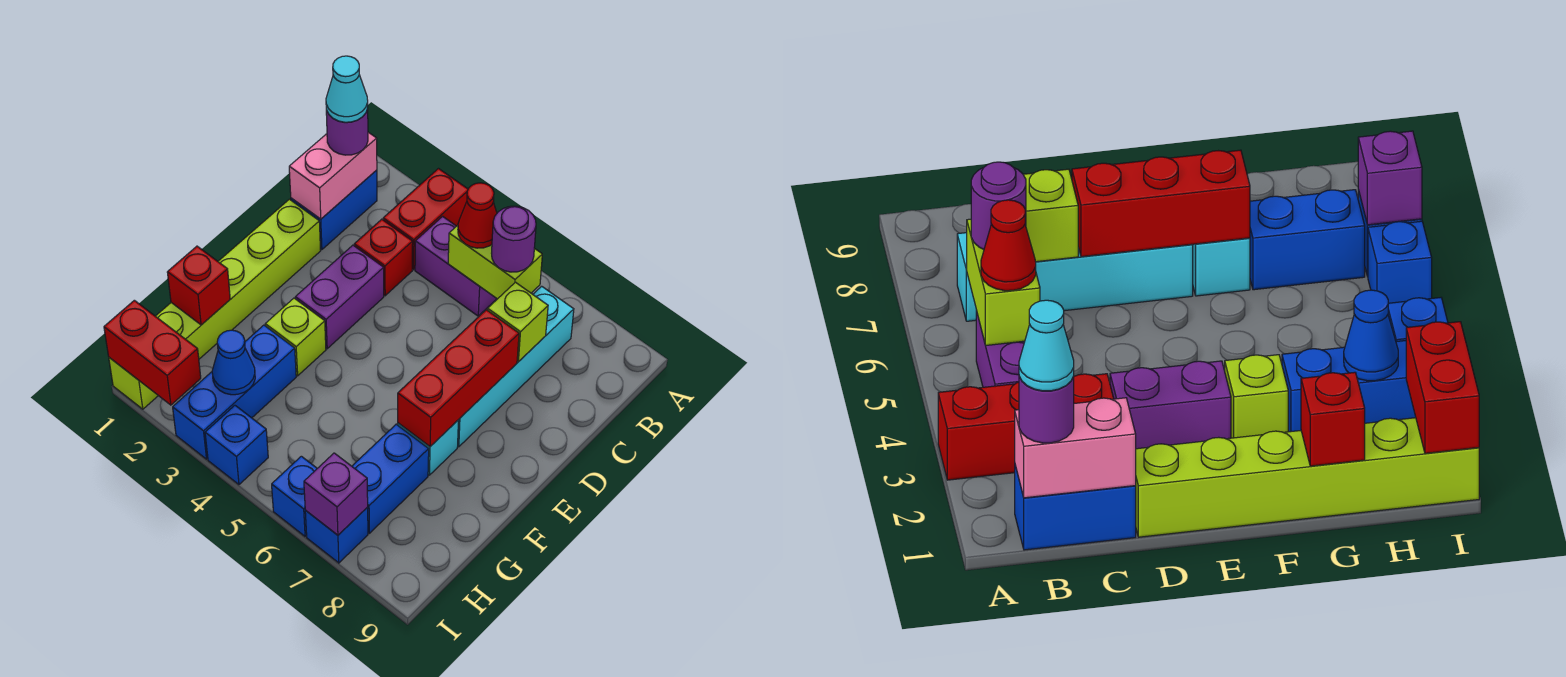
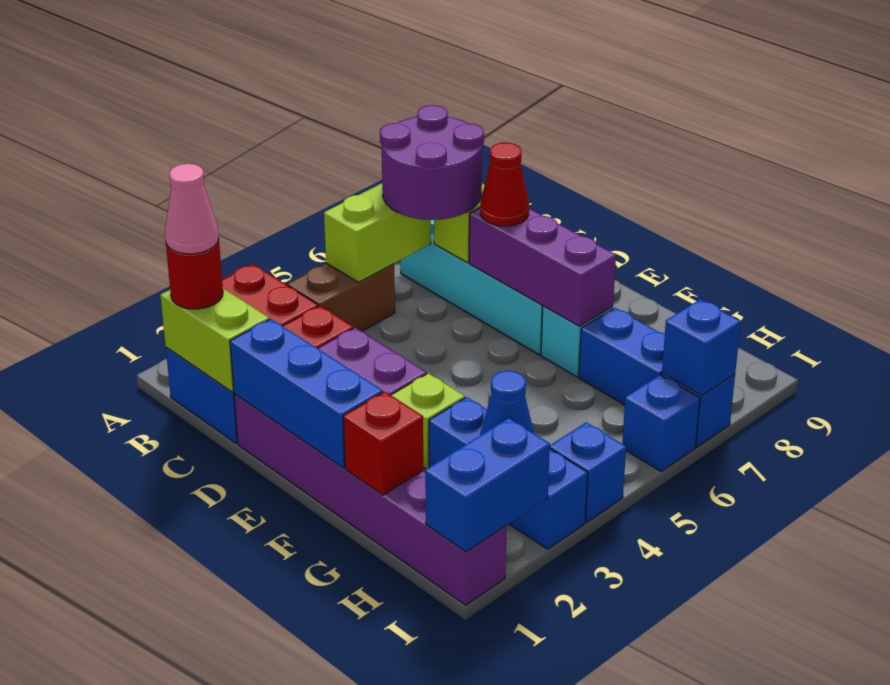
pink brick B1:C1 level 2 -> lime brick B1:C1 level 2
purple round brick B1 level 3 -> red round brick B1 level 3
cyan cone B1 level 4 -> pink cone B1 level 4
purple brick B4:B5 level 1 -> brown brick B4:B5 level 1
red cone B5 level 3 -> red cone D7 level 3
purple round brick B6 level 3 -> purple round brick B6:C7 level 3
lime brick D1:I1 level 1 -> purple brick D1:I1 level 1
none -> blue brick D1:F1 level 2
red brick D7:F7 level 2 -> purple brick D7:F7 level 2
red brick I1:I2 level 2 -> blue brick I1:I2 level 2
purple brick I7 level 2 -> blue brick I7 level 2

